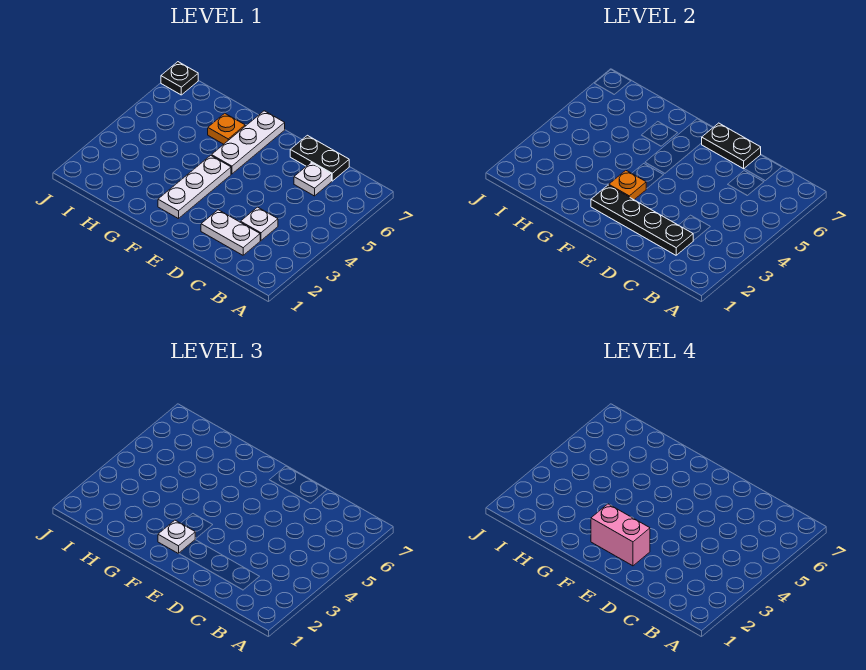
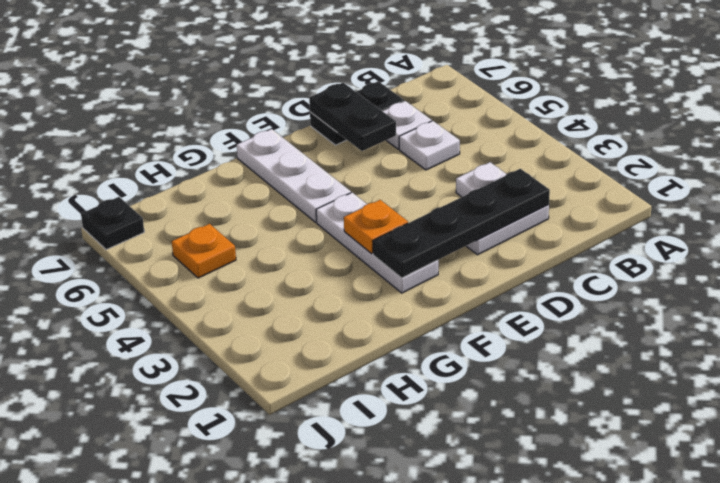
black plate D7:E7 level 2 -> black plate D6:D7 level 2
pink brick E2:F2 level 4 -> none
white plate F2 level 3 -> white plate C5 level 1
orange plate G6 level 1 -> orange plate I5 level 1

